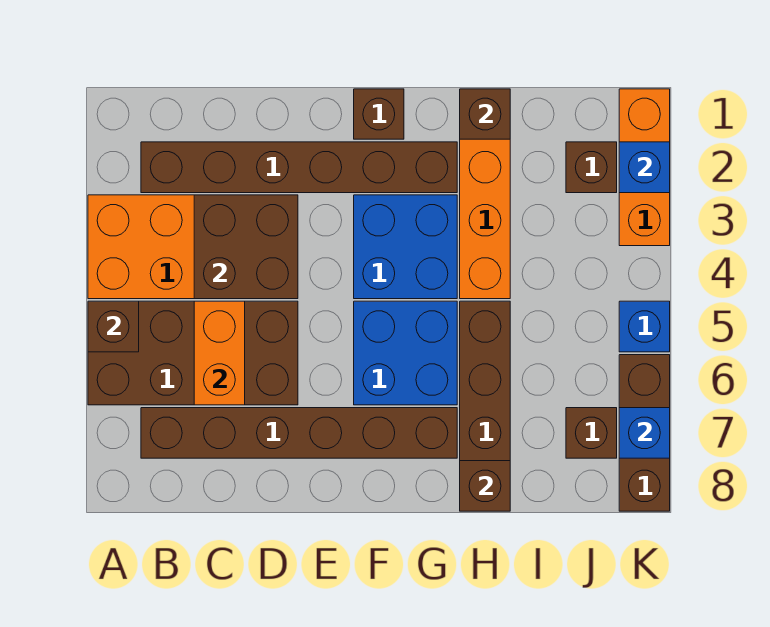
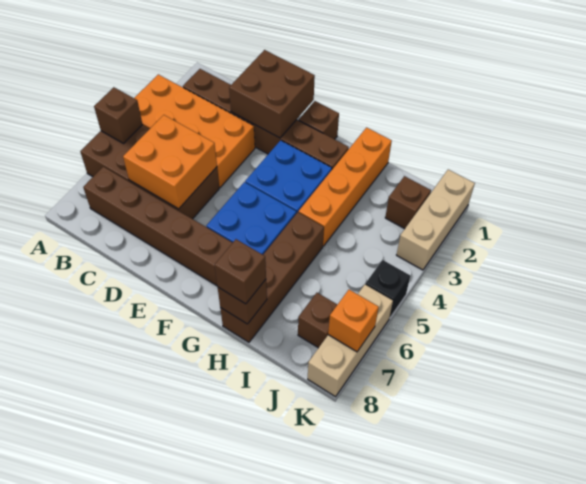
brown brick C3:D4 level 2 -> brown brick D1:E2 level 2
orange brick C5:C6 level 2 -> orange brick C5:D6 level 2
brown brick H1 level 2 -> brown brick H8 level 3
orange brick K1:K3 level 1 -> tan brick K1:K3 level 1
blue brick K2 level 2 -> none
blue brick K5 level 1 -> black brick K5 level 1
brown brick K6:K8 level 1 -> tan brick K6:K8 level 1
blue brick K7 level 2 -> orange brick K7 level 2

